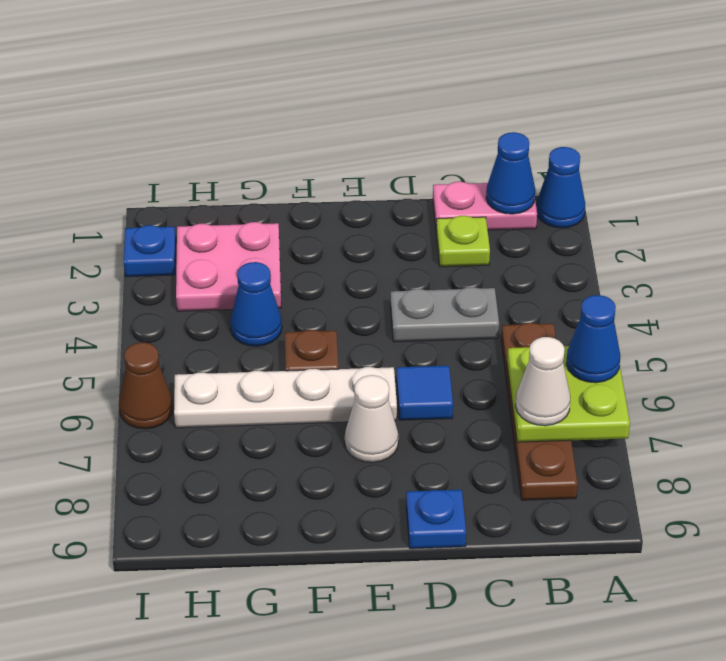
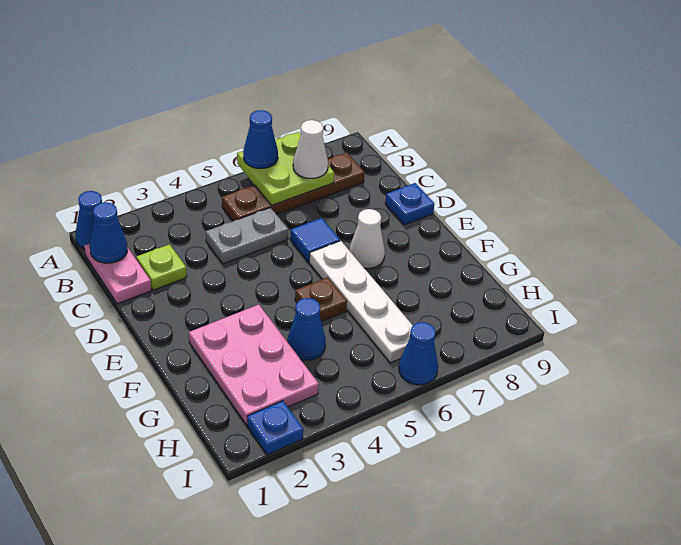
grey plate C4:D4 level 1 -> grey plate C4:C5 level 1
pink plate G2:H3 level 1 -> pink plate F2:H3 level 1
brown cone I6 level 1 -> blue cone I6 level 1

